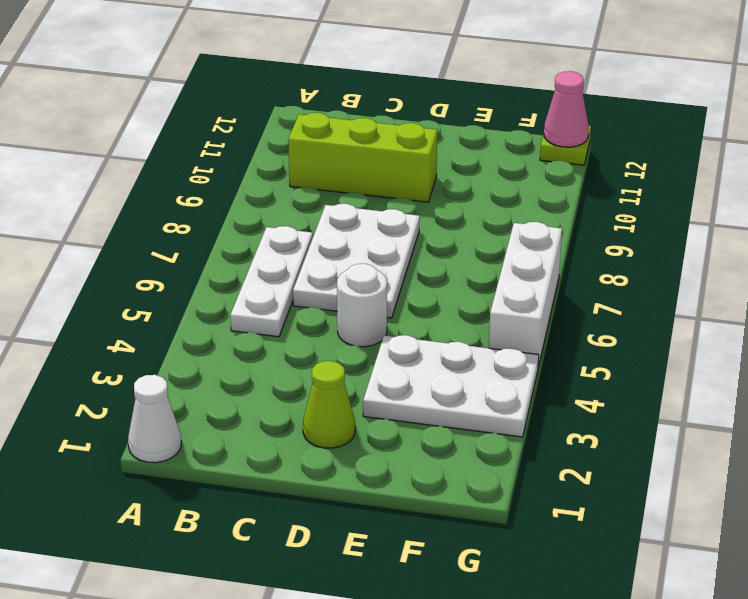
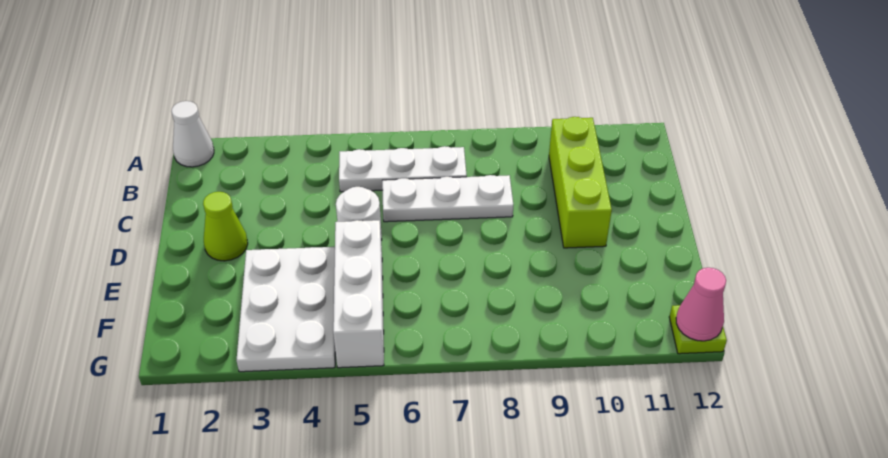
white plate C6:D8 level 1 -> white plate C6:C8 level 1
white brick G5:G7 level 1 -> white brick E5:G5 level 1

